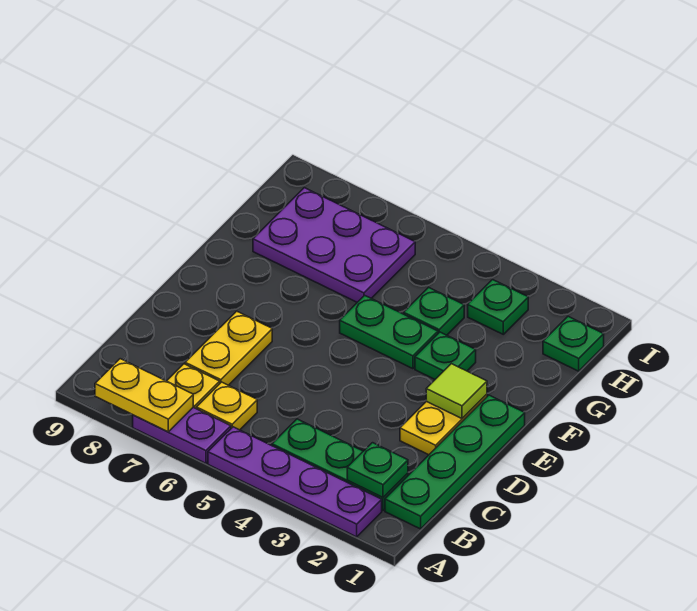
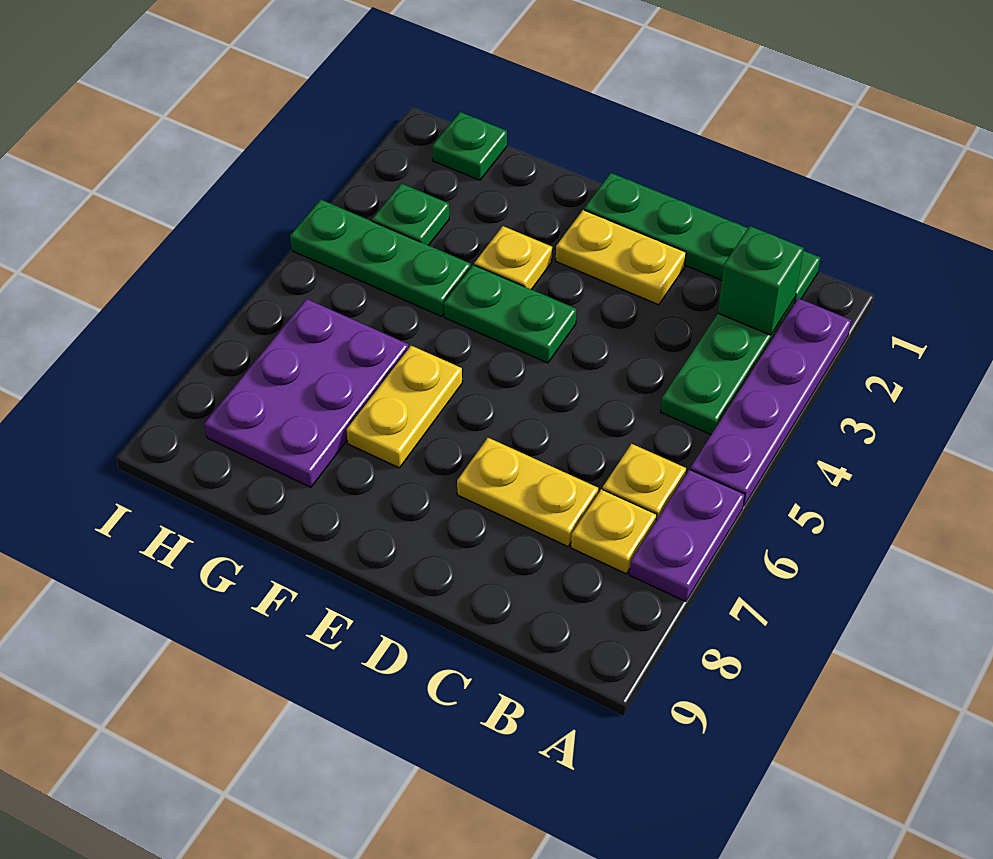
yellow plate A7:A8 level 2 -> yellow plate F6:F7 level 1
green plate B2 level 2 -> green brick B2 level 2
lime tile E2 level 2 -> none
green plate F3 level 1 -> yellow plate F3 level 1
green plate F4:F5 level 1 -> green plate E4:F4 level 1
green plate G4 level 1 -> green plate G4:I4 level 1

